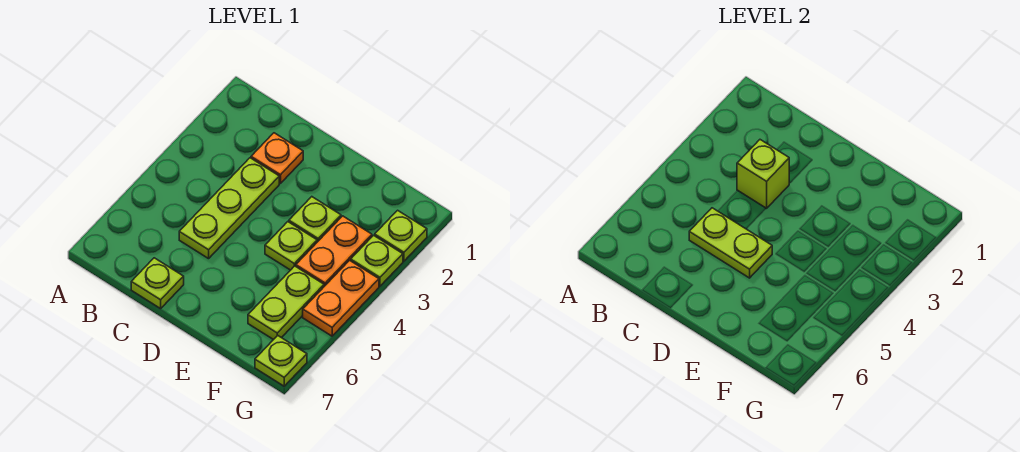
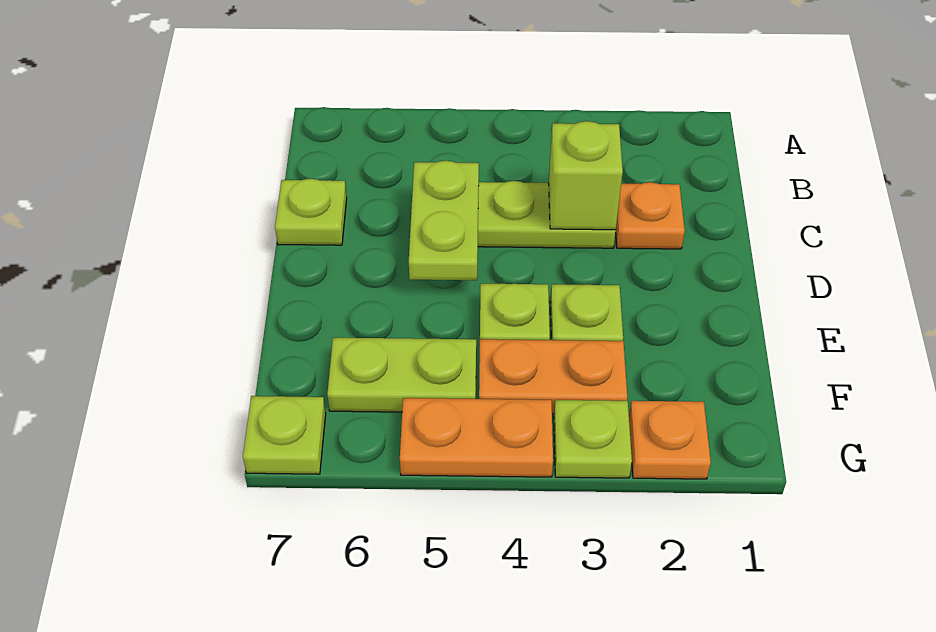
lime plate G2 level 1 -> orange plate G2 level 1

